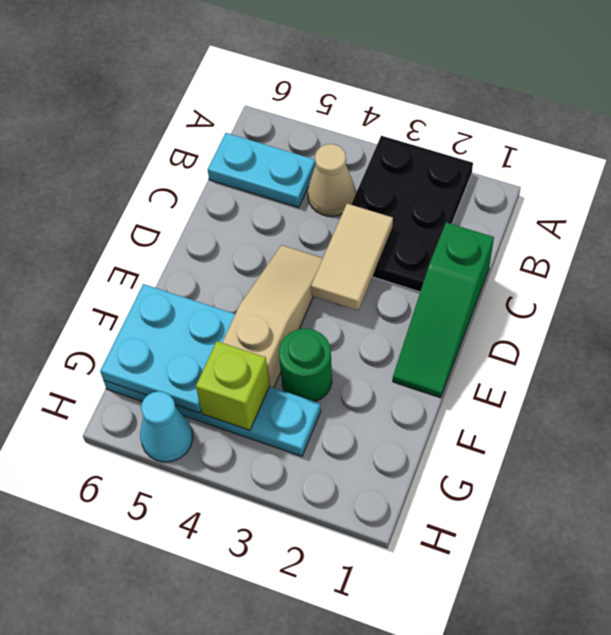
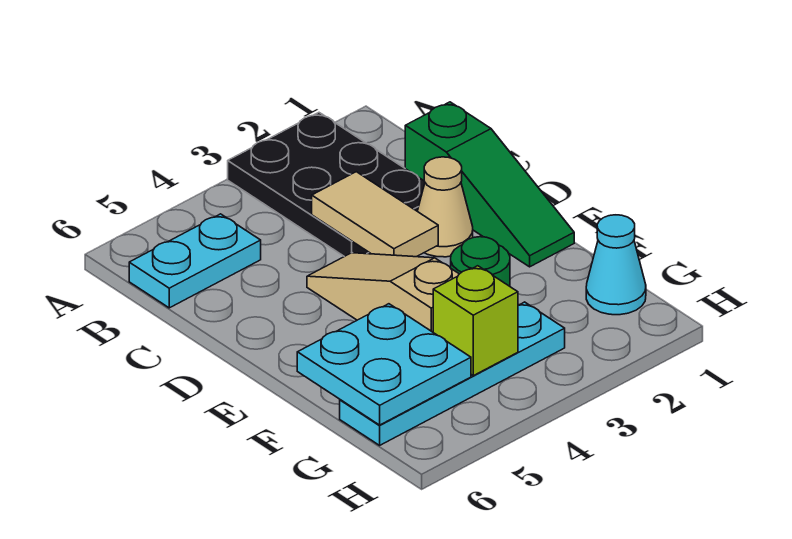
tan cone B4 level 1 -> tan cone D2 level 1
cyan cone H5 level 1 -> cyan cone G1 level 1

